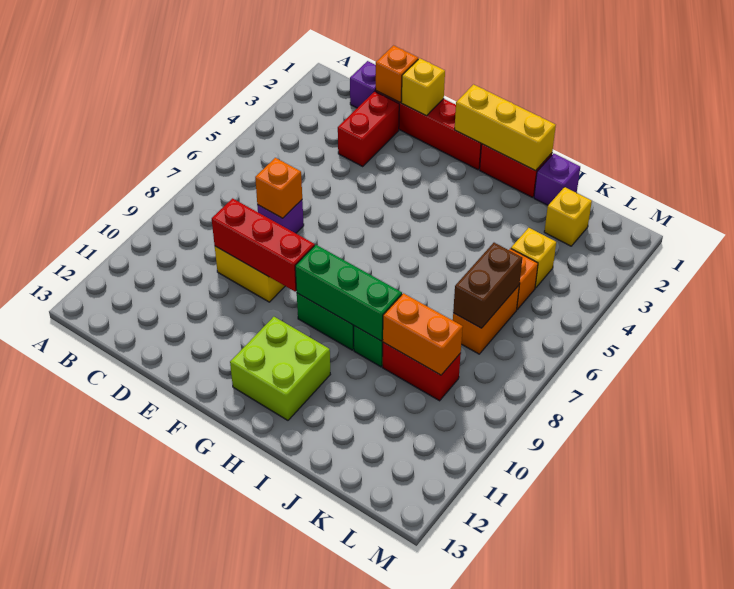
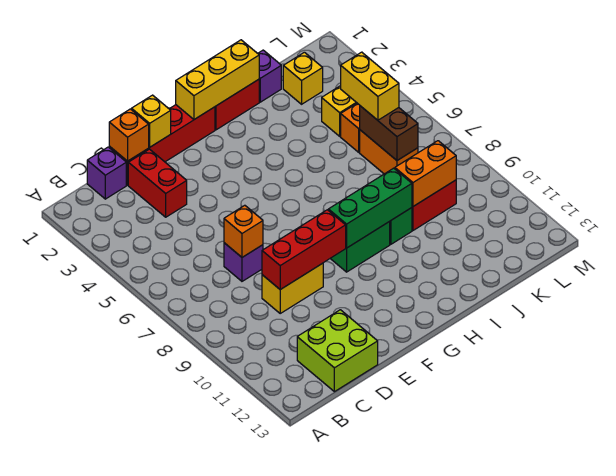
lime brick G11:H12 level 1 -> lime brick C12:D13 level 1
none -> yellow brick K5:K6 level 3

